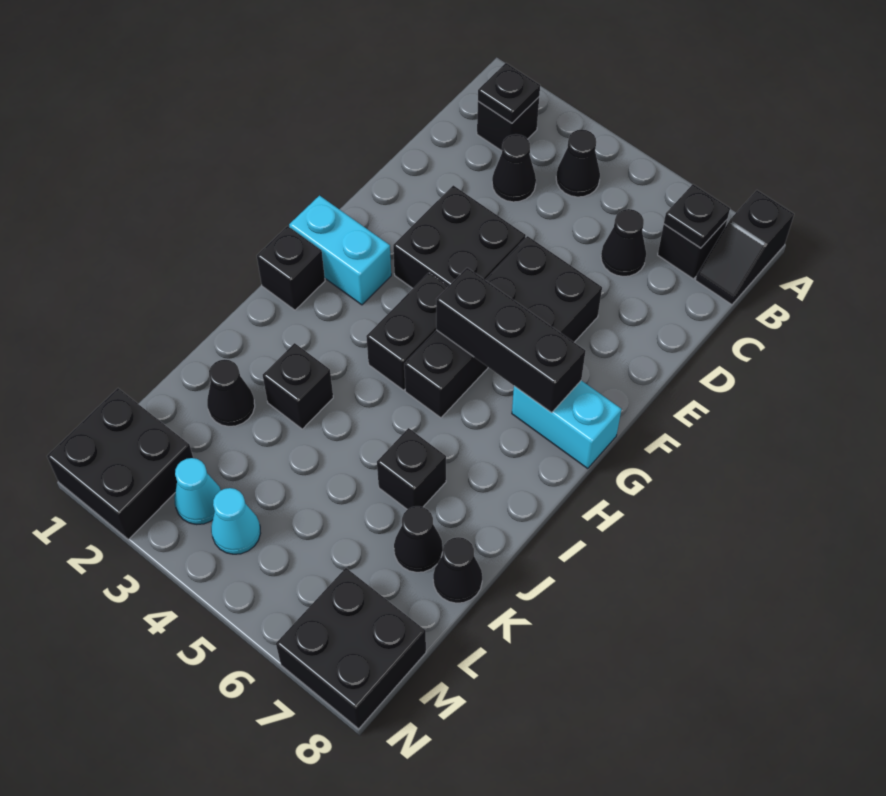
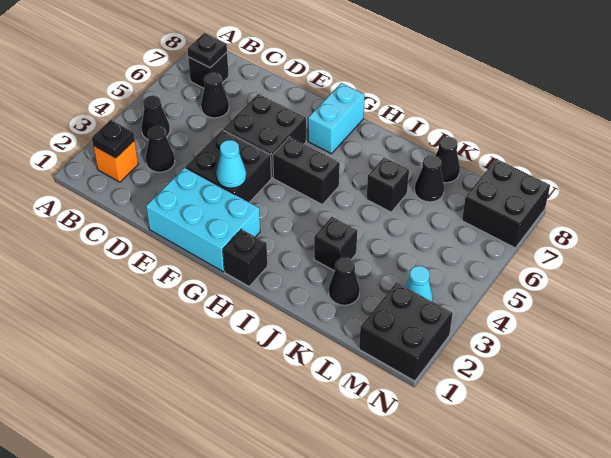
black slope A8:B8 level 1 top A -> none
black brick B2 level 1 -> orange brick B2 level 1
cyan brick G1:G2 level 1 -> cyan brick E1:G2 level 1
black brick G4:H4 level 1 -> none
black brick G5:G7 level 2 -> none
cyan cone M4 level 1 -> cyan cone F3 level 2

